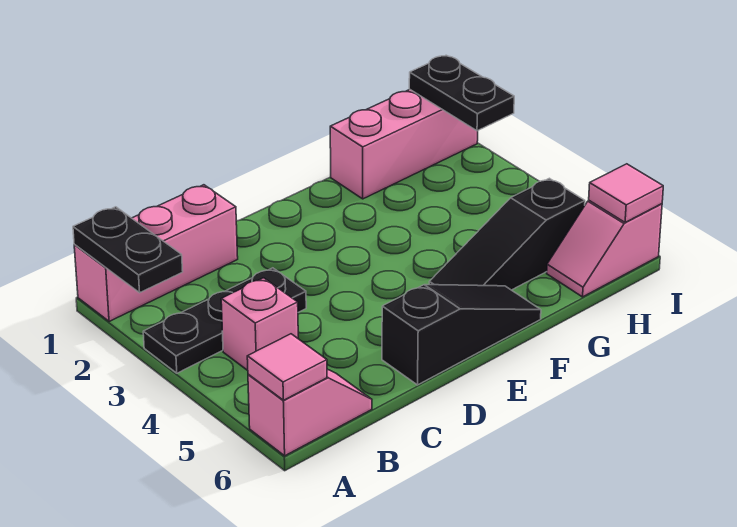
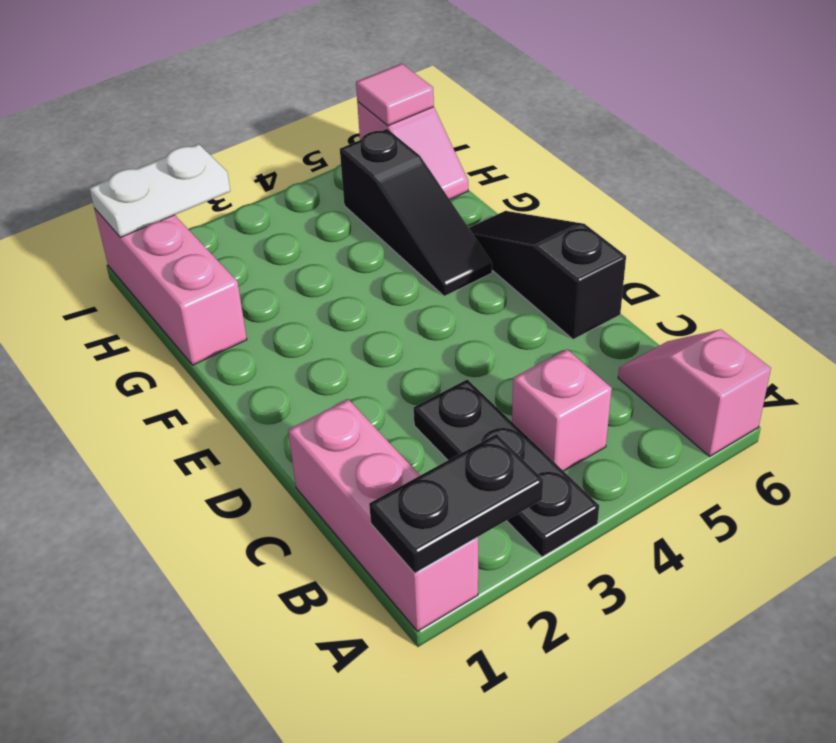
pink tile A6 level 2 -> none
black plate I1:I2 level 2 -> white plate I1:I2 level 2

